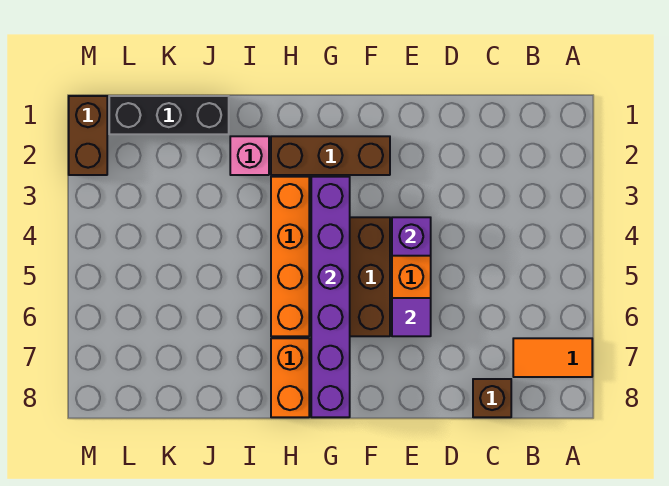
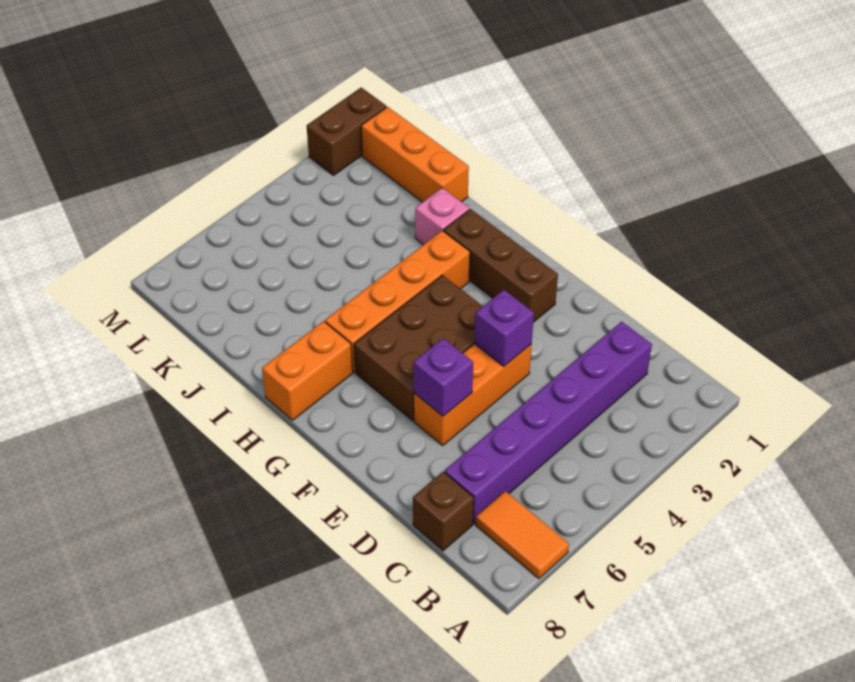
purple tile E6 level 2 -> purple brick E6 level 2
purple brick G3:G8 level 2 -> purple brick C2:C7 level 1
black brick J1:L1 level 1 -> orange brick J1:L1 level 1

